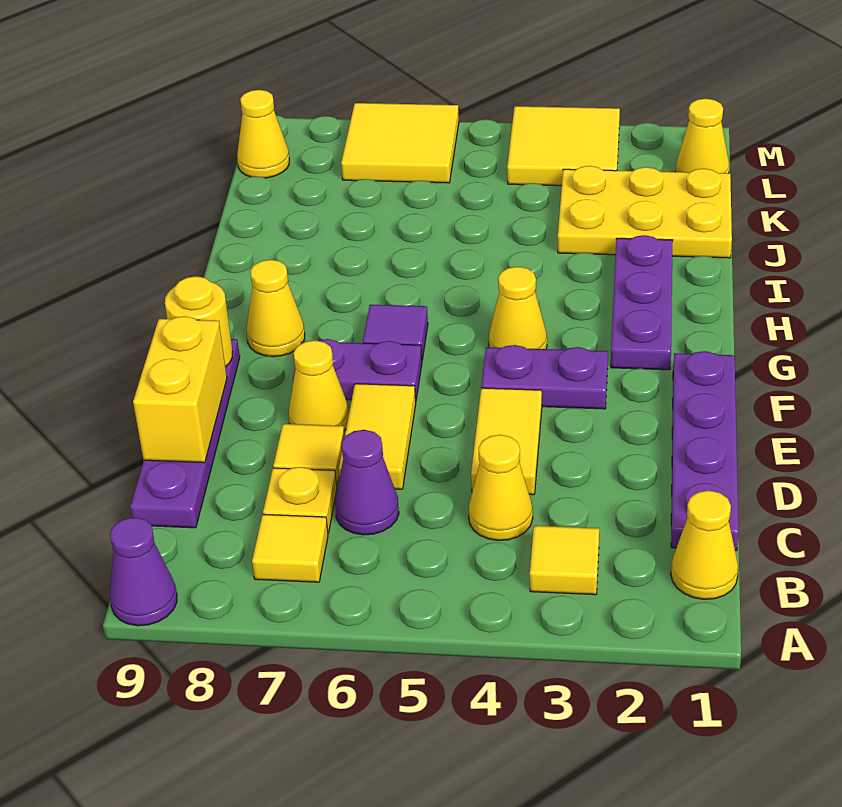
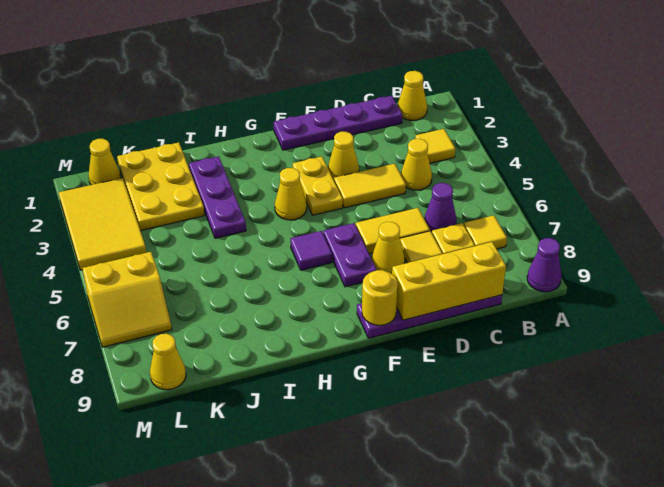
yellow brick D9:E9 level 2 -> yellow brick C9:E9 level 2
purple plate F3:F4 level 1 -> yellow plate F3:F4 level 1
purple plate G2:I2 level 1 -> purple plate I2:I4 level 1
yellow cone G8 level 1 -> yellow cone E3 level 1
yellow tile L3:M4 level 1 -> yellow tile L2:M4 level 1
yellow tile L6:M7 level 1 -> yellow slope L6:M7 level 1 top 6

